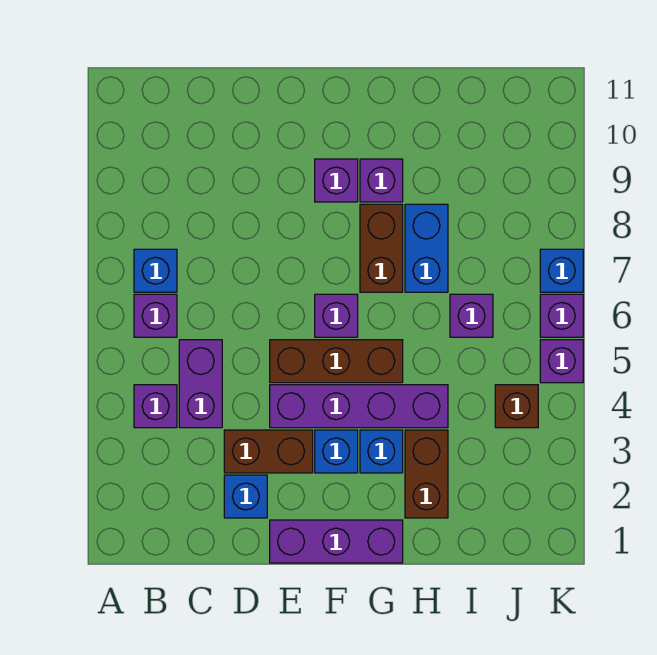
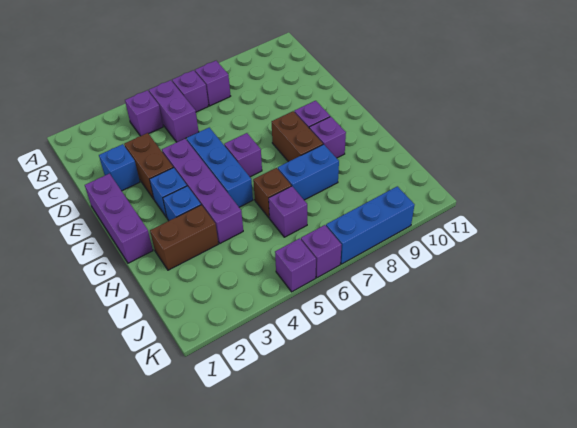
blue brick B7 level 1 -> purple brick B7 level 1
purple brick C4:C5 level 1 -> purple brick B5:C5 level 1
brown brick E5:G5 level 1 -> blue brick E5:G5 level 1
brown brick G7:G8 level 1 -> brown brick F8:G8 level 1
brown brick J4 level 1 -> brown brick H6 level 1
blue brick K7 level 1 -> blue brick K7:K9 level 1

